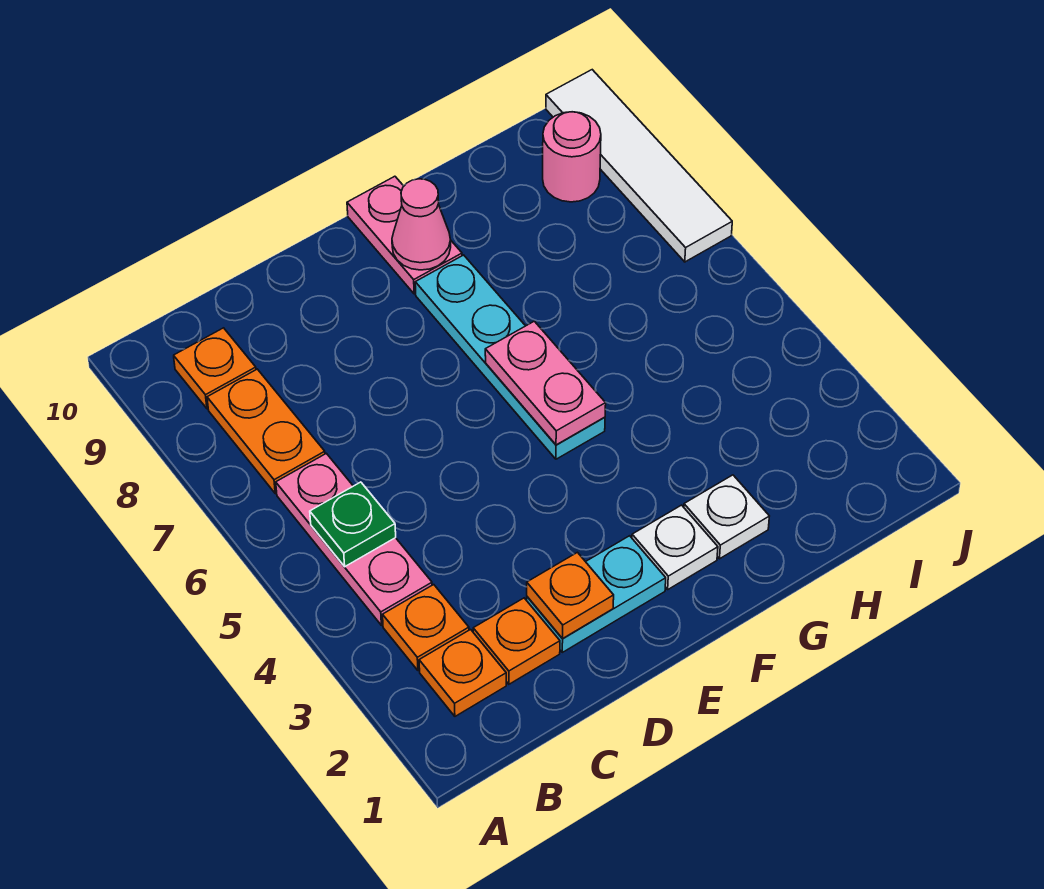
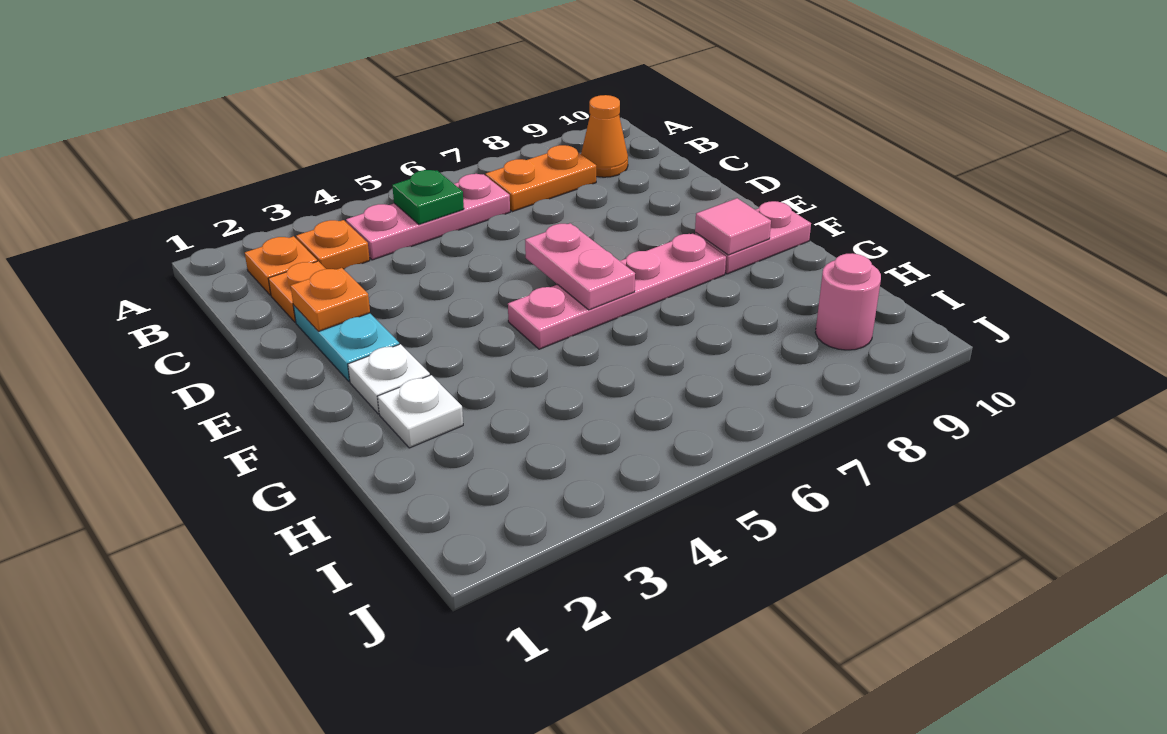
orange plate B9 level 1 -> orange cone B9 level 1
cyan plate F5:F8 level 1 -> pink plate F5:F8 level 1
pink plate F5:F6 level 2 -> pink plate E6:F6 level 2
pink cone F9 level 2 -> pink tile F9 level 2
white tile J7:J10 level 1 -> none

